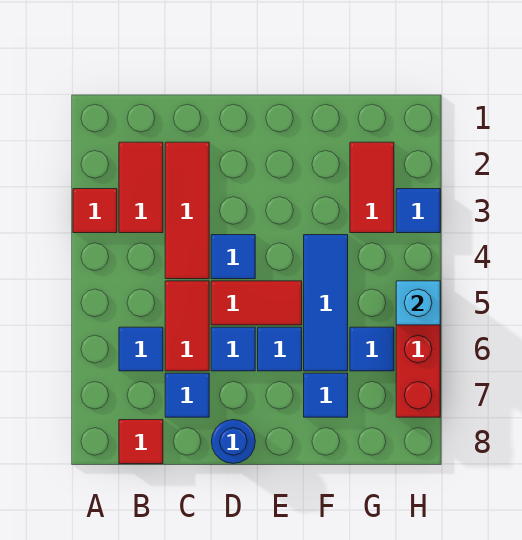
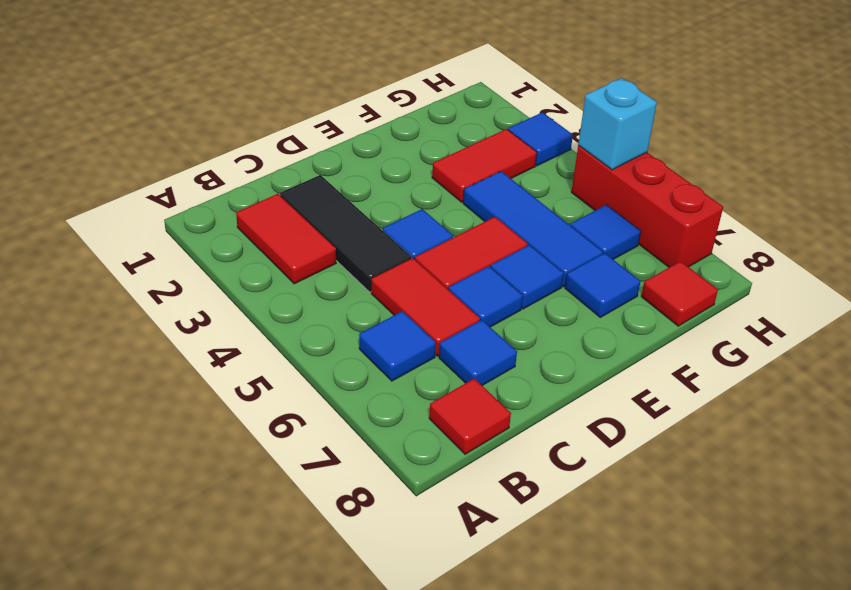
red tile A3 level 1 -> red tile G8 level 1
red tile C2:C4 level 1 -> black tile C2:C4 level 1
blue round brick D8 level 1 -> none
red tile G2:G3 level 1 -> red tile F3:G3 level 1

